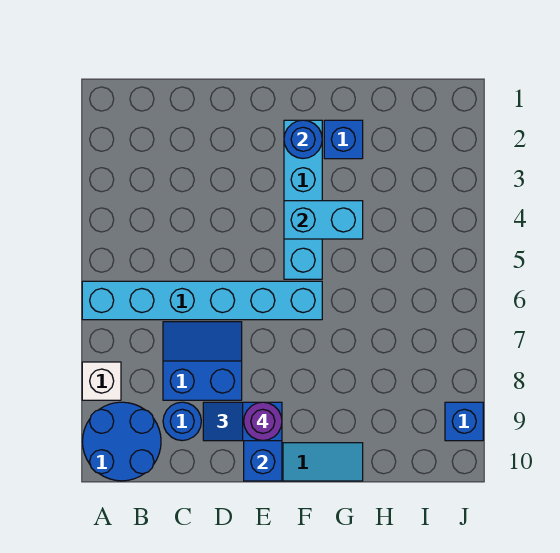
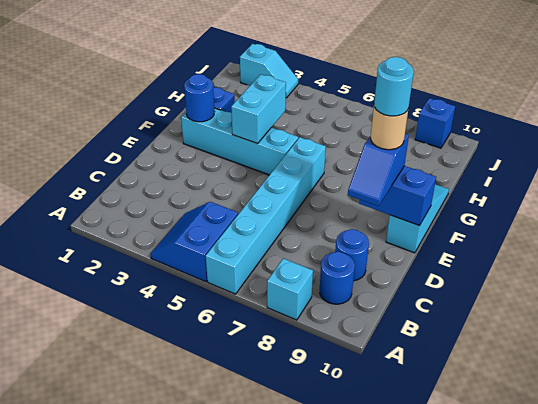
white brick A8 level 1 -> cyan brick A8 level 1
blue round brick A9:B10 level 1 -> blue round brick B9 level 1
blue slope C7:D8 level 1 top 8 -> blue slope A4:B5 level 1 top 5
purple round brick E9 level 4 -> tan round brick E9 level 4
none -> cyan round brick E9 level 5
none -> cyan slope J2:J3 level 1 top 2

